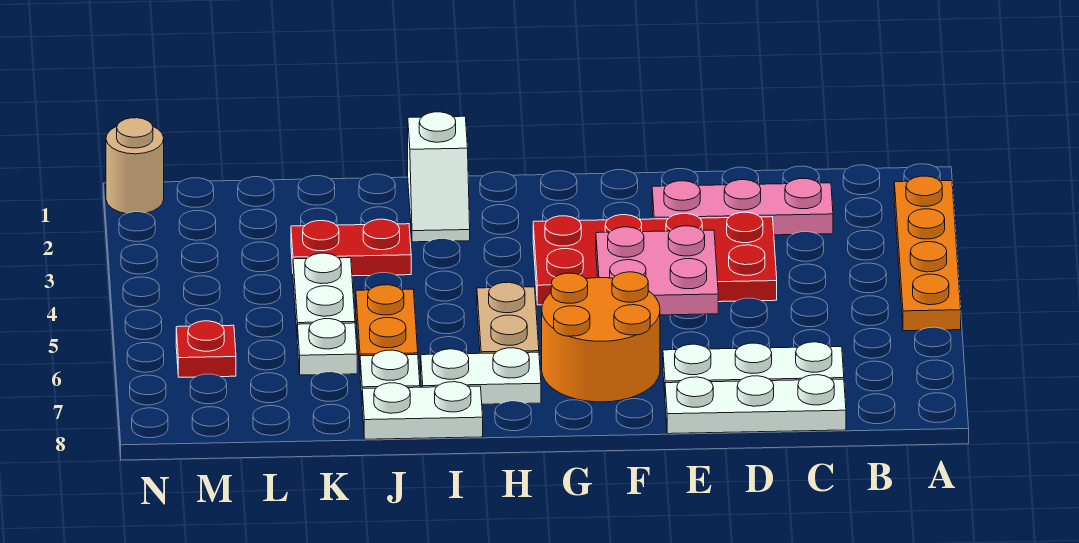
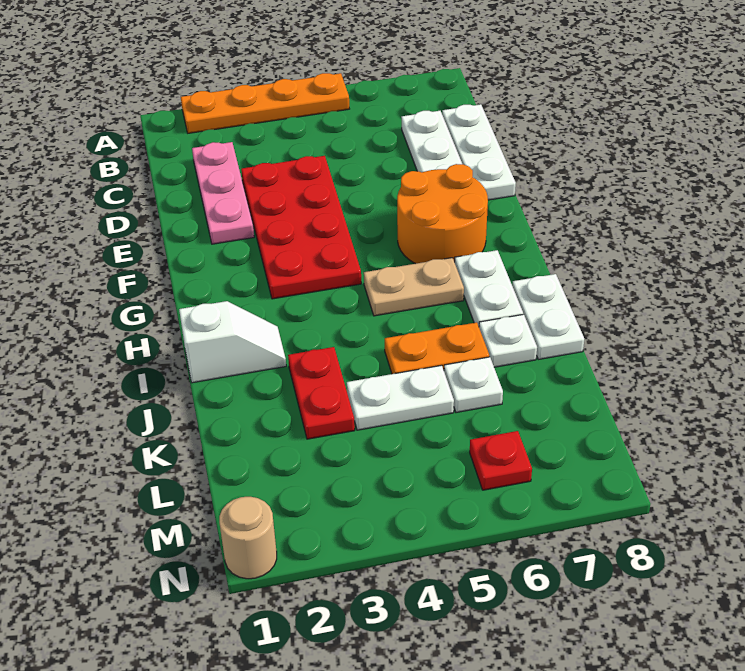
pink plate E4:F5 level 2 -> none

